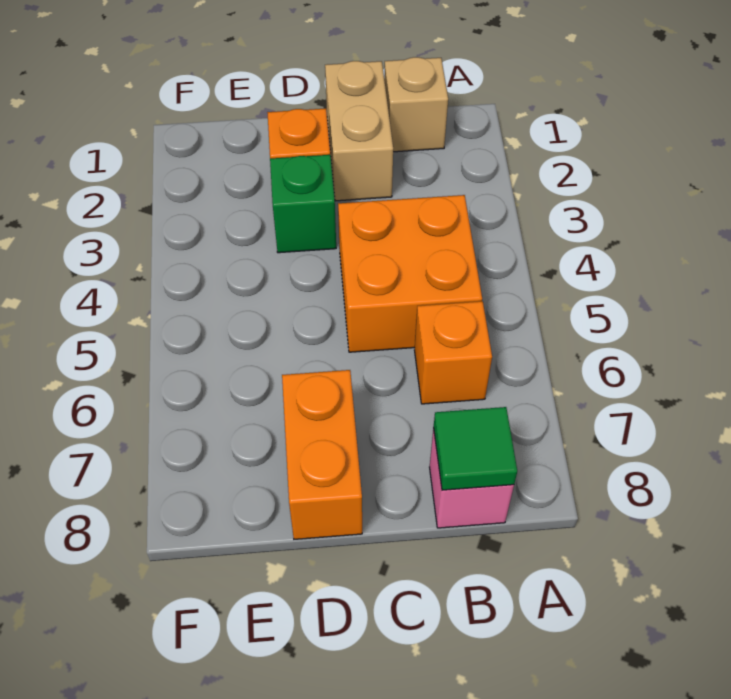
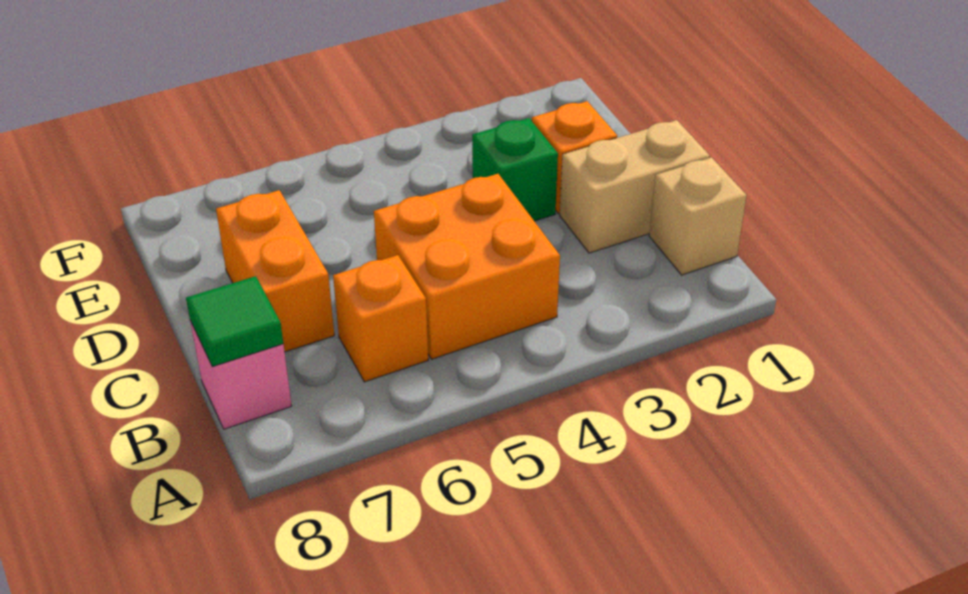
orange brick D7:D8 level 1 -> orange brick C7:D7 level 1

